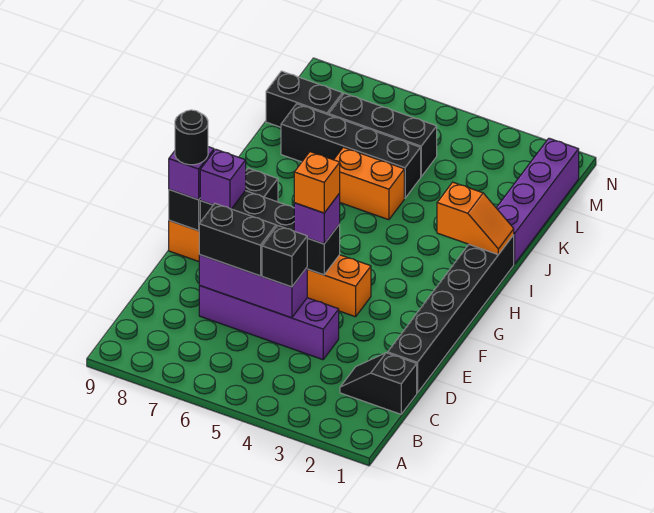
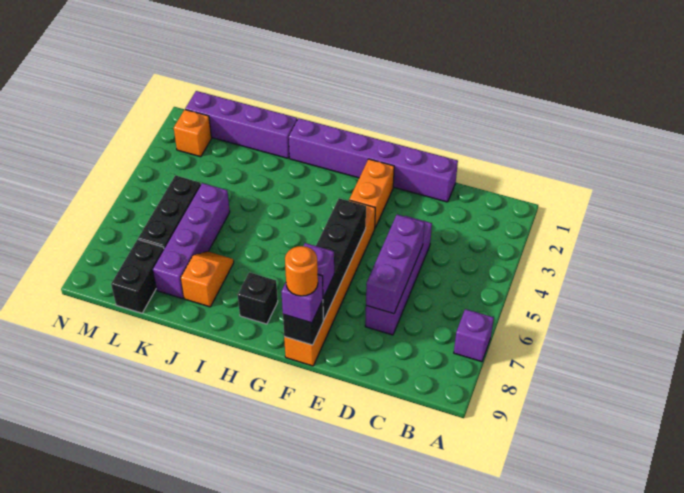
black slope C1:C2 level 1 top 1 -> none
black brick D1:I1 level 1 -> purple brick D1:I1 level 1
black brick D5 level 3 -> none
black brick D6:D7 level 3 -> none
purple brick F5 level 3 -> purple brick A7 level 1
orange brick F5 level 4 -> orange brick M2 level 1
black round brick F9 level 4 -> orange round brick F9 level 4
orange slope I1:I2 level 2 top 2 -> orange slope J7:J8 level 1 top 8
orange brick J5:J6 level 1 -> orange brick F2:F3 level 1
black brick K5:K8 level 1 -> purple brick K5:K8 level 1

